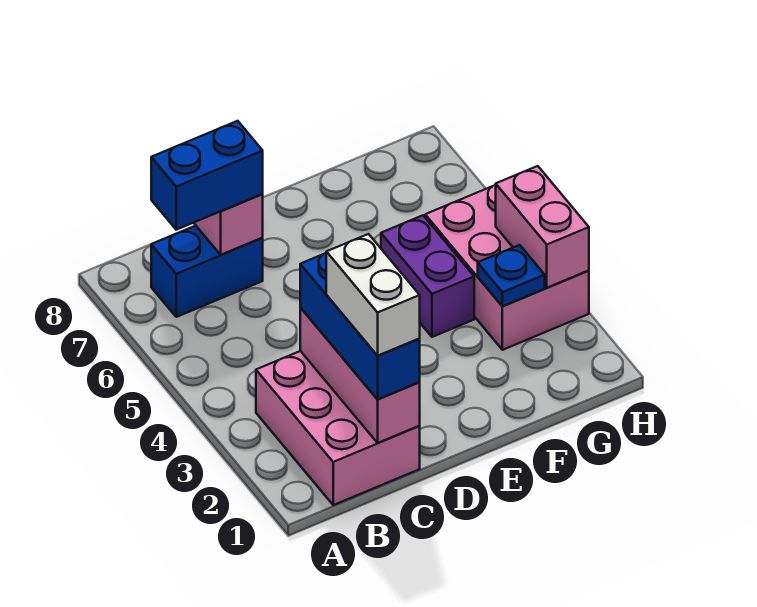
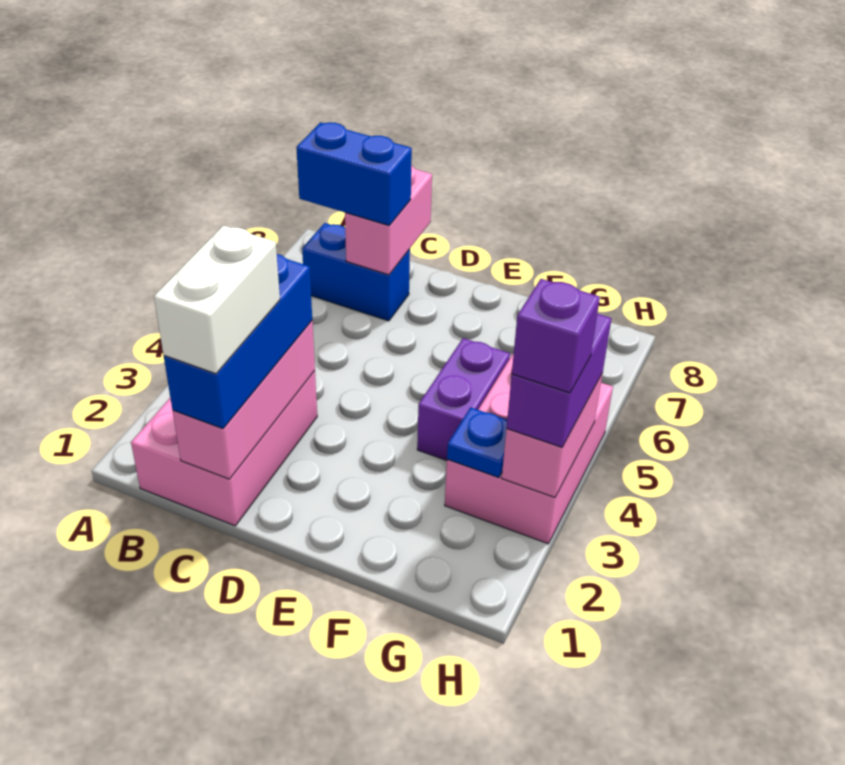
none -> purple brick H3:H4 level 3
none -> purple brick H3 level 4

